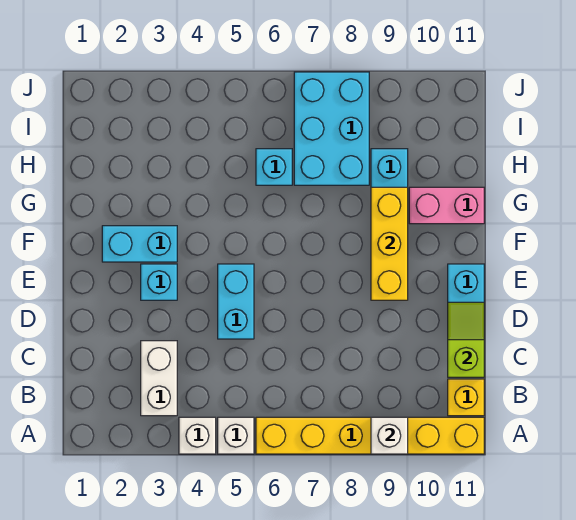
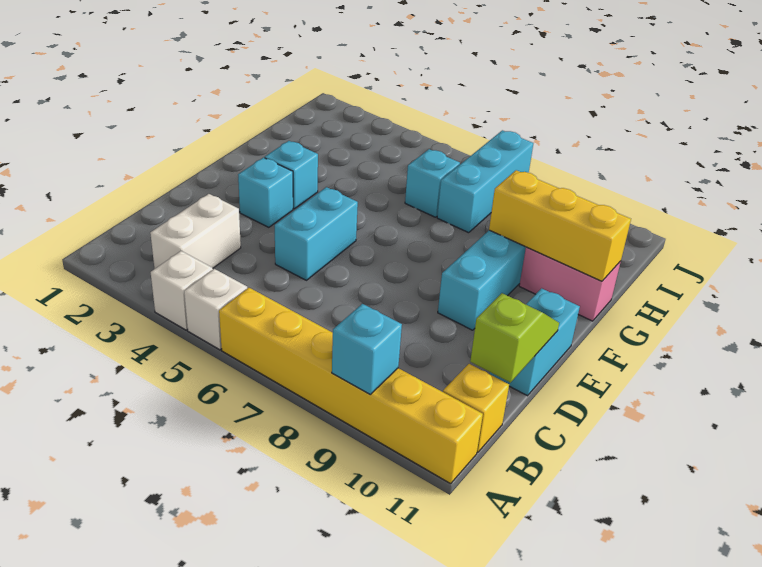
white brick A9 level 2 -> cyan brick A9 level 2
yellow brick E9:G9 level 2 -> yellow brick G9:G11 level 2
cyan brick F2:F3 level 1 -> cyan brick F3 level 1
cyan brick H7:J8 level 1 -> cyan brick H7:J7 level 1

